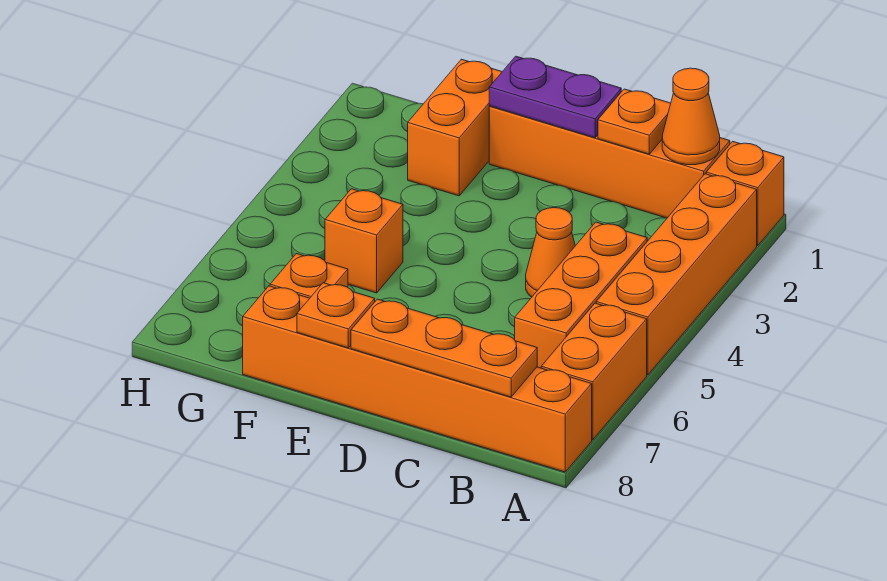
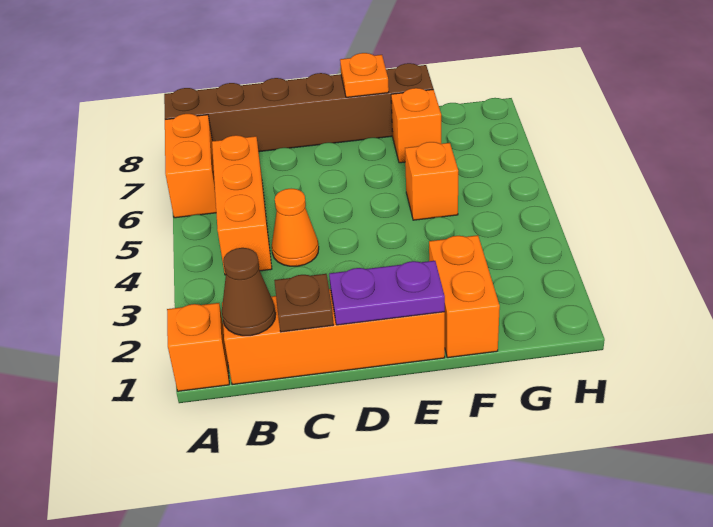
orange brick A2:A5 level 1 -> none
orange brick A8:F8 level 1 -> brown brick A8:F8 level 1
orange cone B1 level 2 -> brown cone B1 level 2
orange plate B8:D8 level 2 -> none
orange plate C1 level 2 -> brown plate C1 level 2

